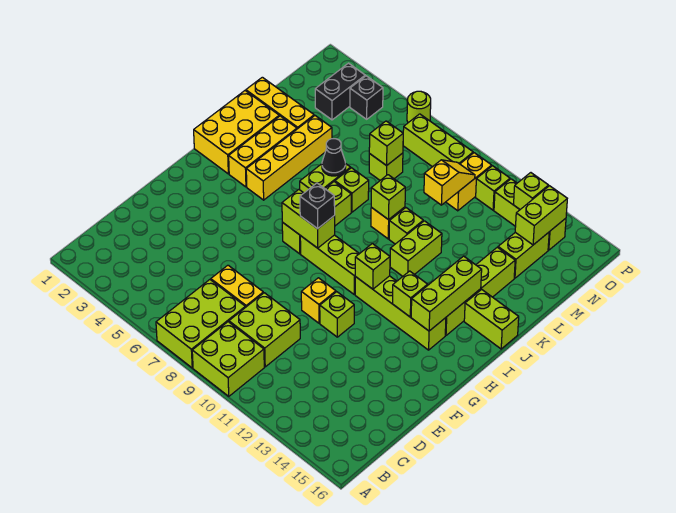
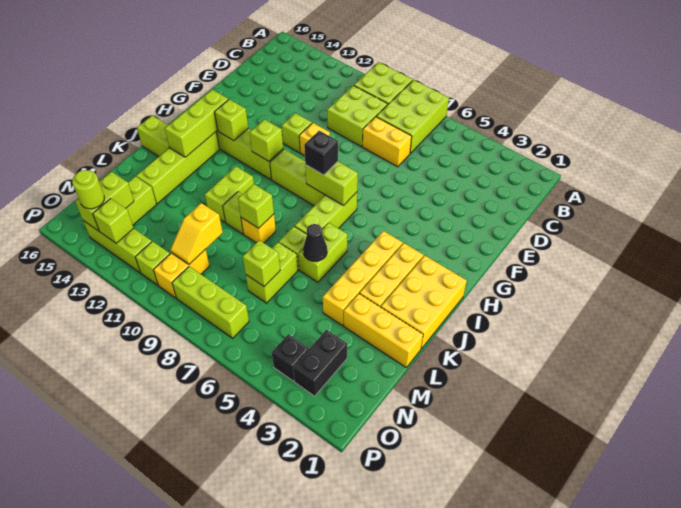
lime brick M7 level 1 -> lime brick L7:M7 level 1
lime round brick P6 level 1 -> lime round brick O14 level 3

